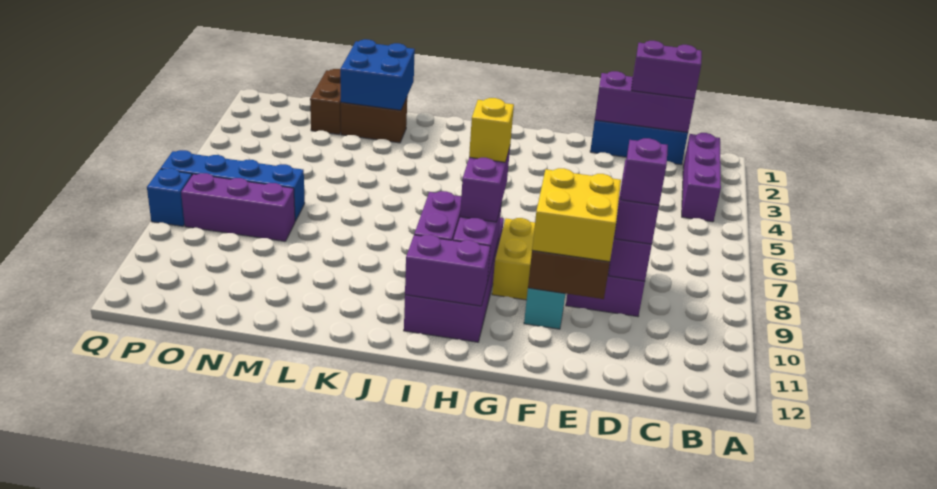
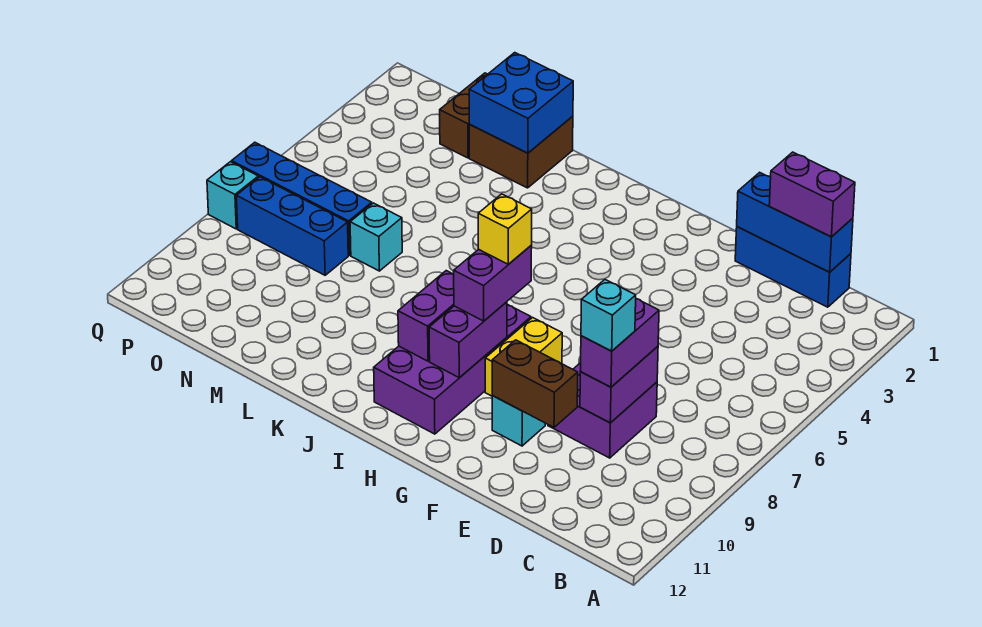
purple brick B2:B4 level 1 -> none
purple brick C1:E1 level 2 -> blue brick C1:E1 level 2
purple brick D9 level 4 -> cyan brick D9 level 4
yellow brick E9:F10 level 3 -> none
purple brick H11:I11 level 2 -> none
brown brick L2:M2 level 1 -> brown brick L1:M2 level 1
none -> cyan brick M7 level 1
purple brick N8:P8 level 1 -> blue brick N8:P8 level 1
blue brick Q8 level 1 -> cyan brick Q8 level 1

